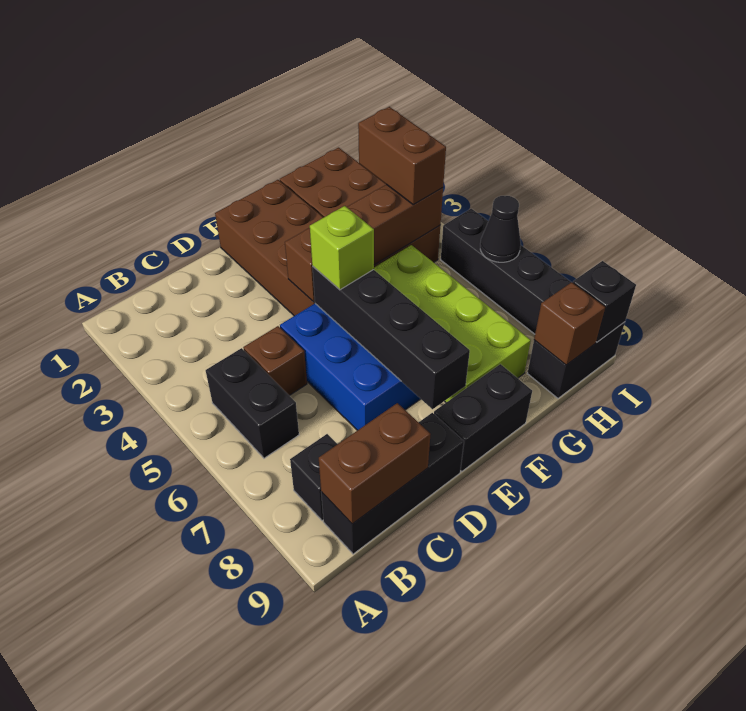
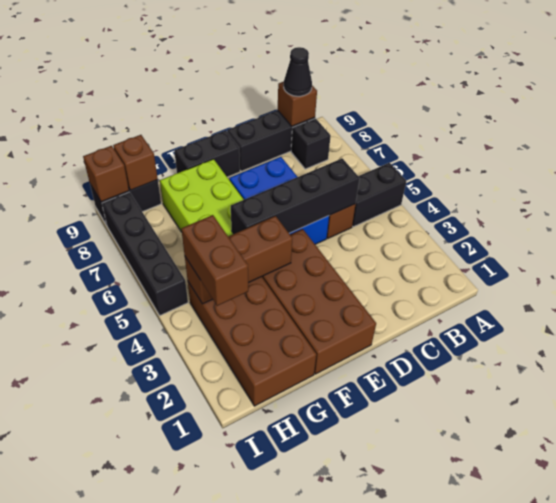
black brick B5:B6 level 1 -> black brick A5:B5 level 1
brown brick B9:C9 level 2 -> brown brick B9 level 2
brown brick E4:H4 level 2 -> brown brick F4:H4 level 2
black brick E5:E8 level 2 -> black brick C5:F5 level 2
lime brick E5 level 3 -> none
black cone I6 level 2 -> black cone B9 level 3
black brick I9 level 2 -> brown brick I9 level 2

